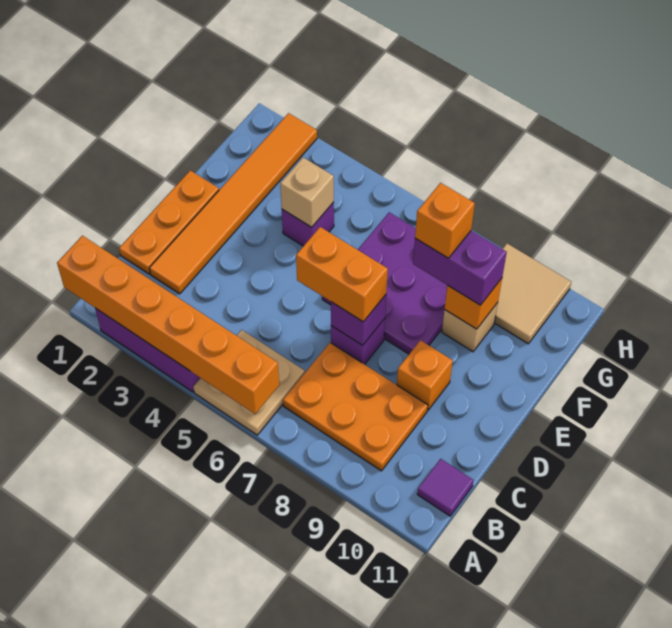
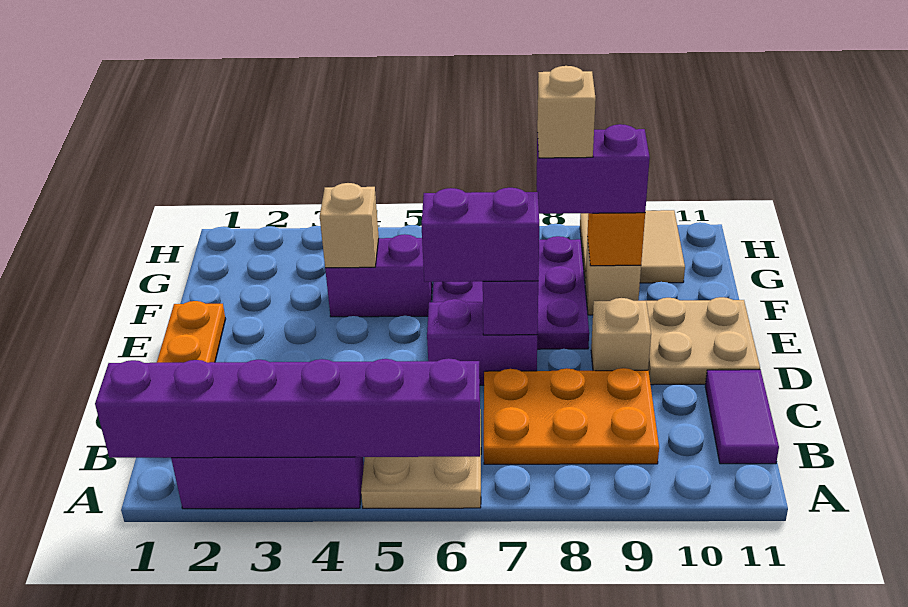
orange brick A1:A6 level 2 -> purple brick A1:A6 level 2
purple tile B11 level 1 -> purple tile B11:C11 level 1
orange tile C2:H2 level 1 -> none
orange brick D6:D7 level 3 -> purple brick D6:D7 level 3
purple brick D7 level 1 -> purple brick D6:D7 level 1
orange brick D9 level 1 -> tan brick D9 level 1
none -> tan plate D10:E11 level 1
purple brick F4 level 1 -> purple brick F4:F5 level 1
orange brick F8 level 4 -> tan brick F8 level 4

